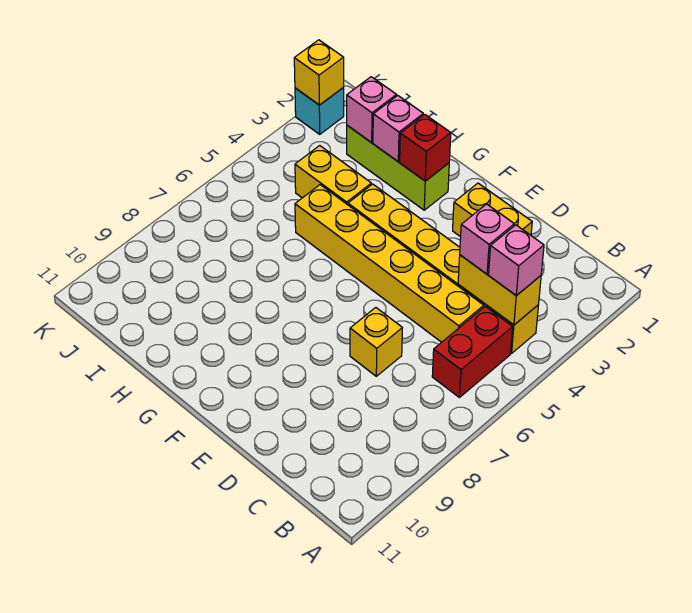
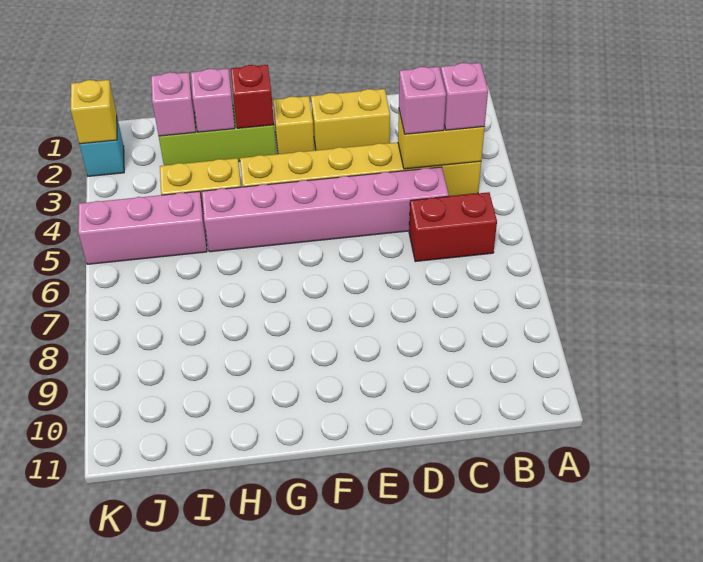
red brick B5:B6 level 1 -> red brick B6:C6 level 1
yellow brick C5:H5 level 1 -> pink brick C5:H5 level 1
yellow brick D7 level 1 -> yellow brick F2 level 1
none -> pink brick I5:K5 level 1

